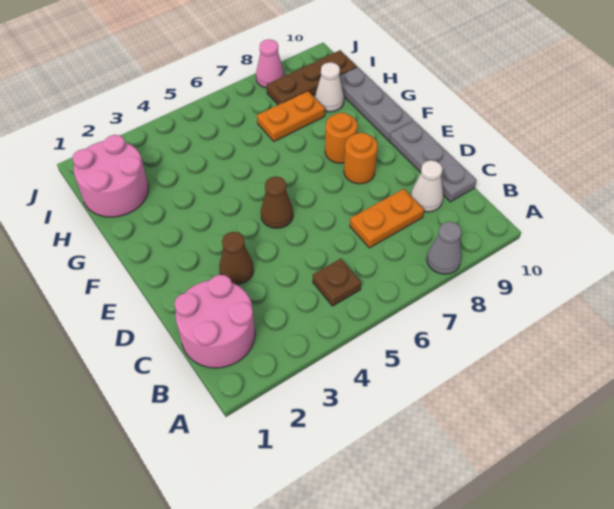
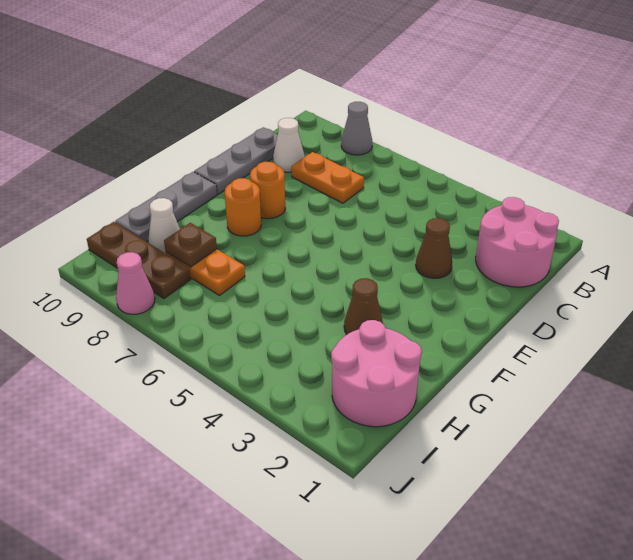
brown plate B5 level 1 -> brown plate H8 level 2
brown cone E5 level 1 -> brown cone G3 level 1

